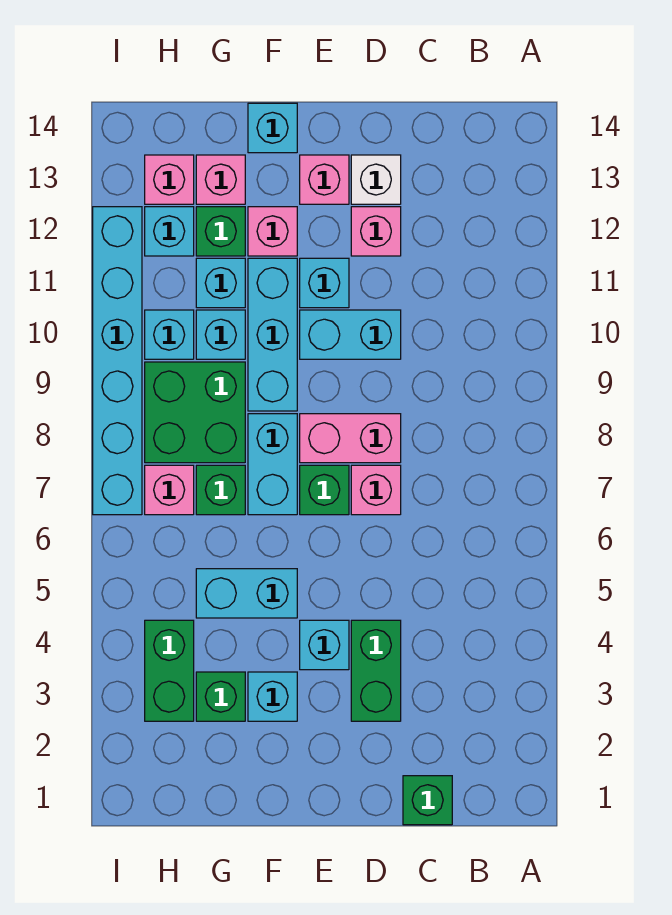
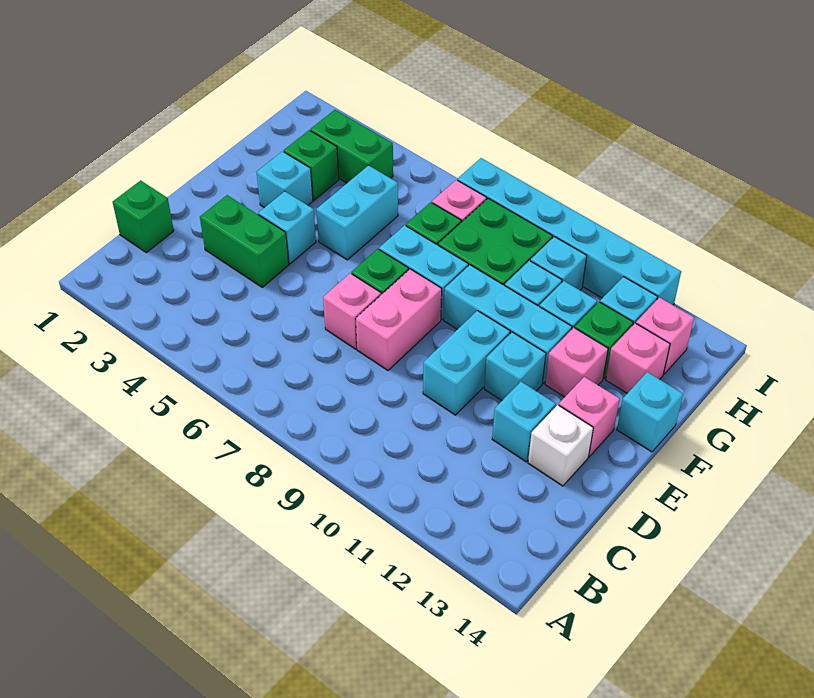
pink brick D12 level 1 -> cyan brick D12 level 1

